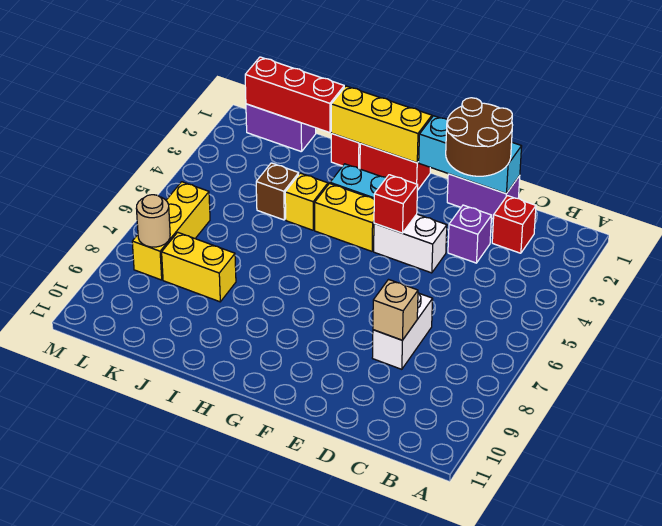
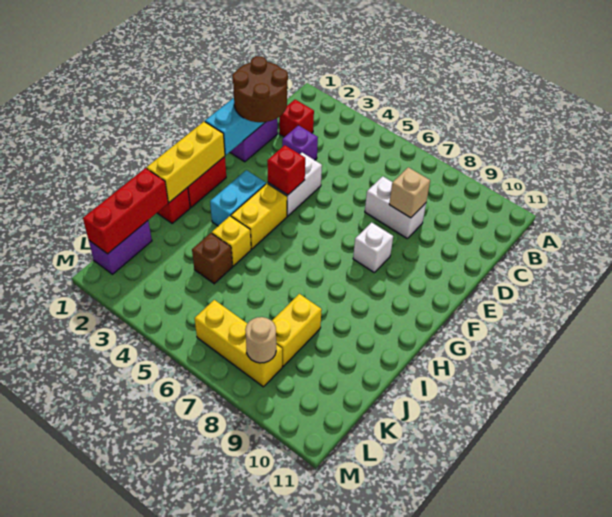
none -> white brick F8 level 1

